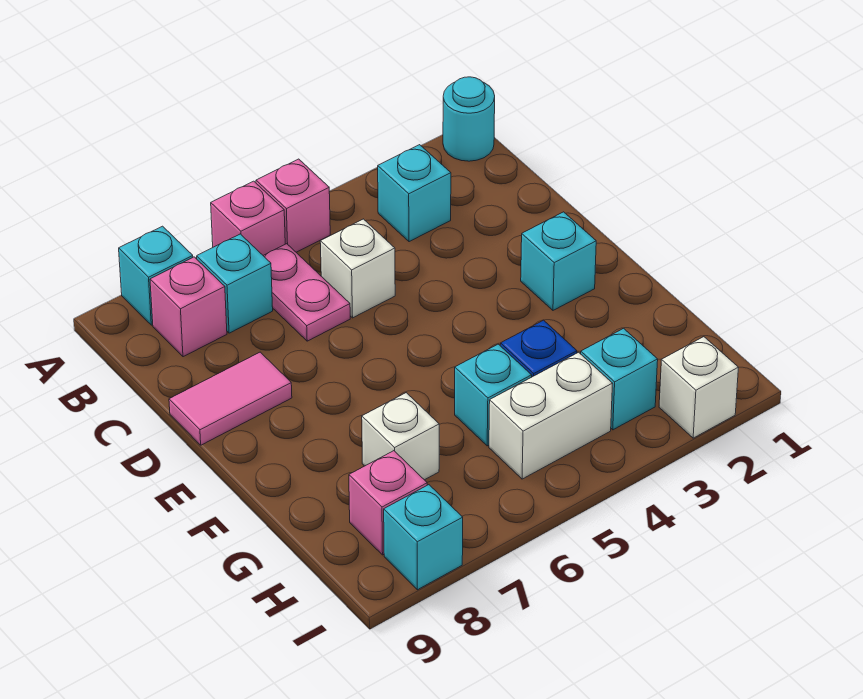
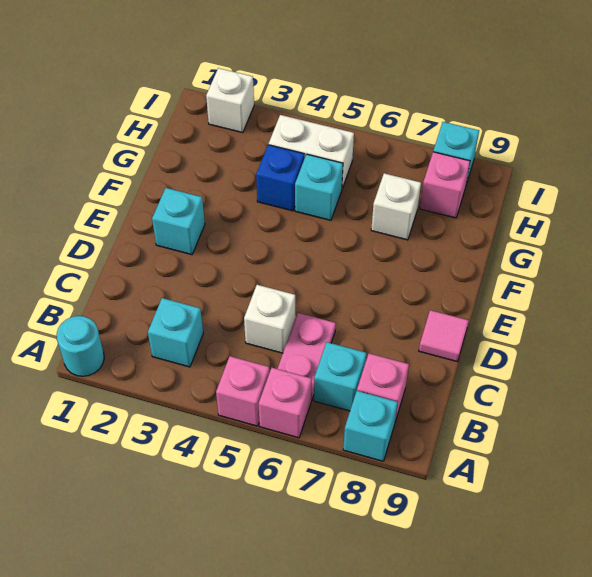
pink tile D8:D9 level 1 -> pink tile D9 level 1
cyan brick H3 level 1 -> none

